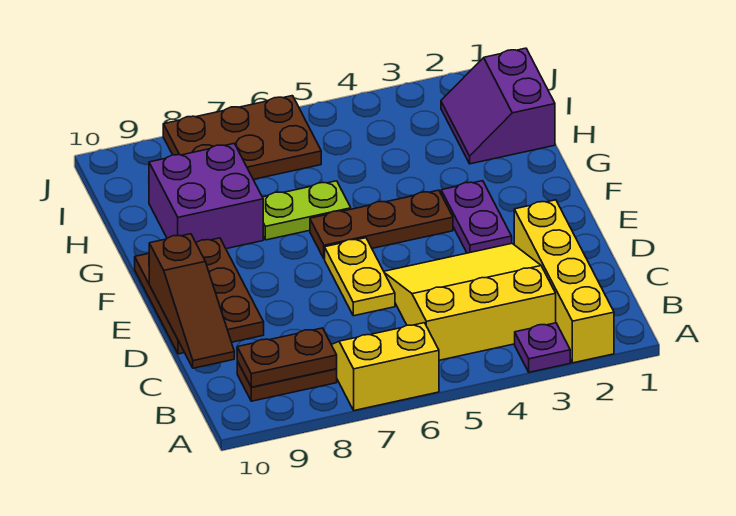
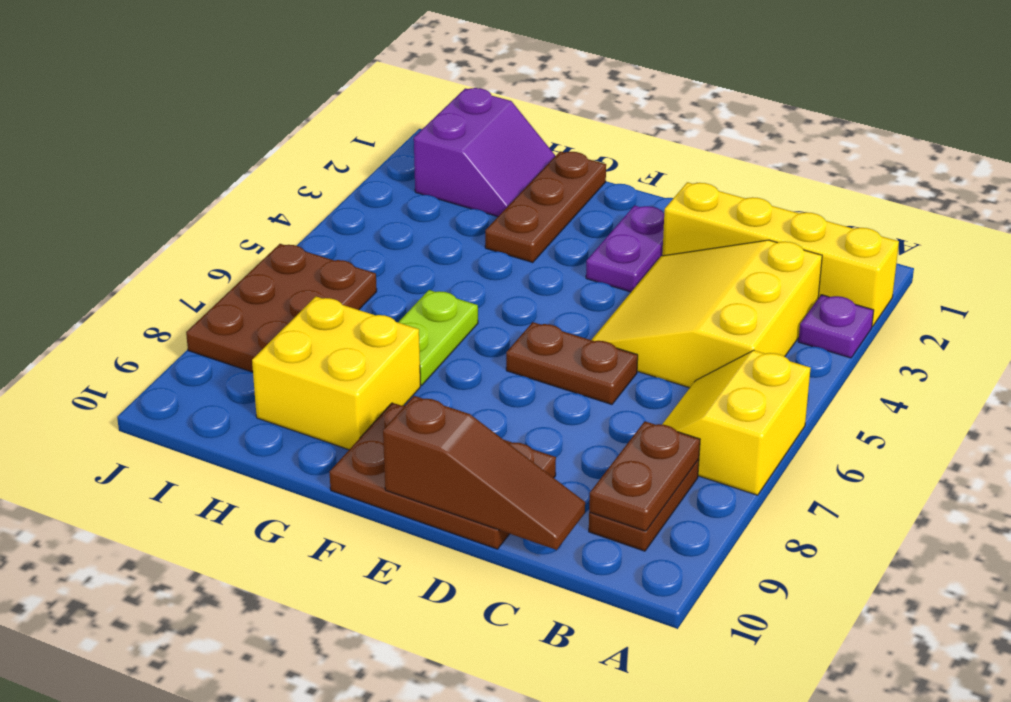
yellow plate D6:E6 level 1 -> brown plate D6:E6 level 1
purple plate E3:F3 level 1 -> purple plate E2:E3 level 1
brown plate F4:F6 level 1 -> brown plate G1:G3 level 1
purple brick G8:H9 level 1 -> yellow brick G8:H9 level 1
purple slope H1:I2 level 1 top 1 -> purple slope H1:I2 level 1 top I

